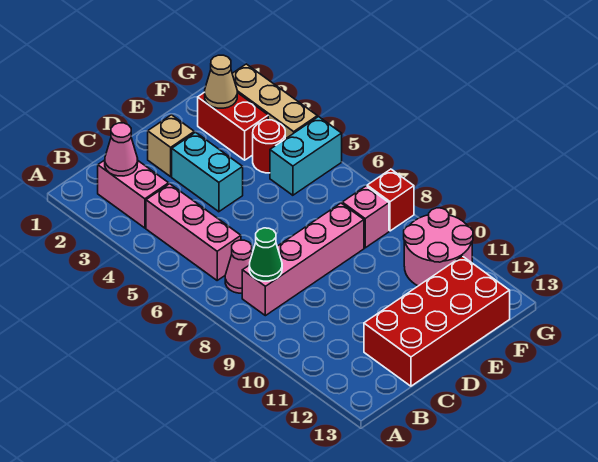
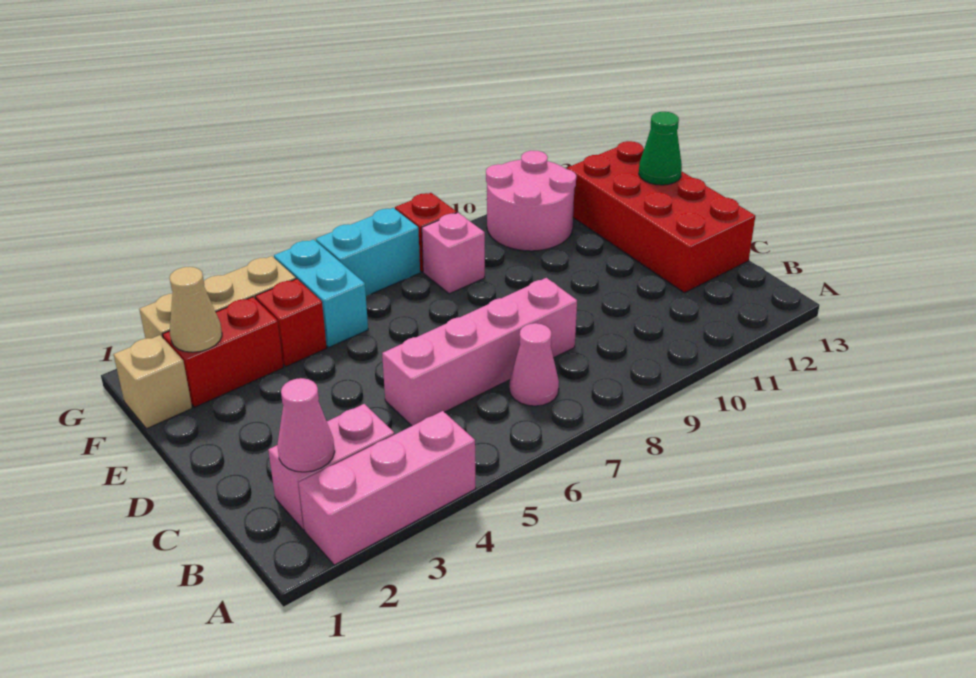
pink brick B4:B6 level 1 -> pink brick A2:A4 level 1
pink brick B8:E8 level 1 -> pink brick C5:C8 level 1
green cone B8 level 2 -> green cone E13 level 2
tan brick D2 level 1 -> tan brick F1 level 1
cyan brick D3:D4 level 1 -> cyan brick G6:G7 level 1
red round brick F4 level 1 -> red brick F4 level 1

